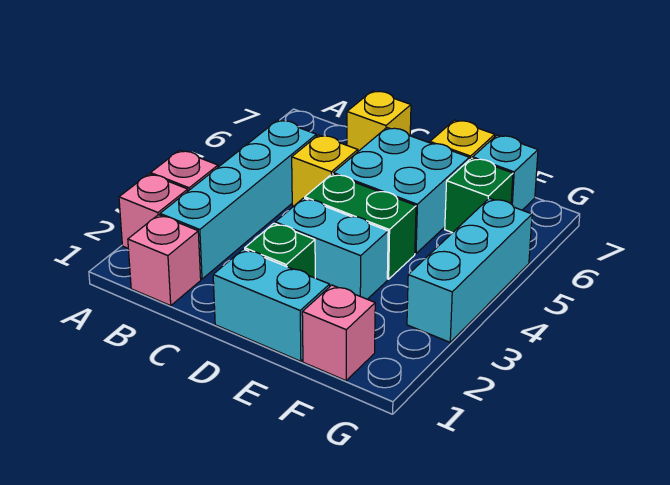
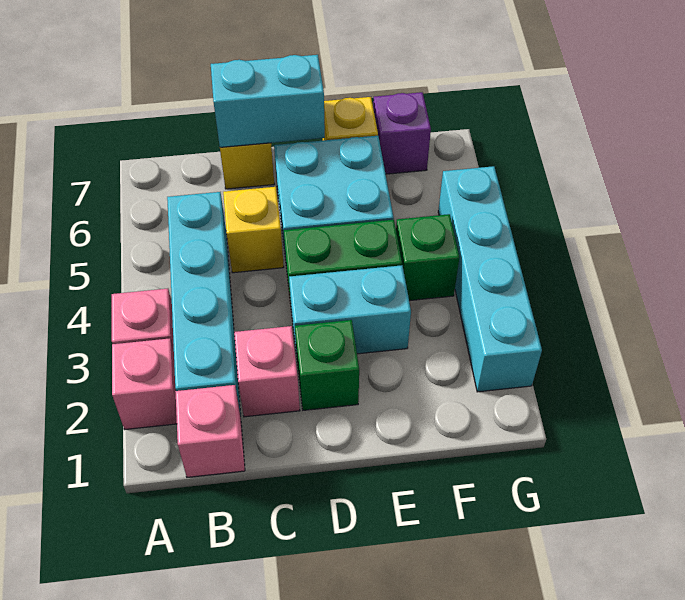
cyan brick D1:E1 level 1 -> cyan brick C7:D7 level 2
pink brick F1 level 1 -> pink brick C2 level 1
green brick F6 level 1 -> green brick F4 level 1
cyan brick F7 level 1 -> purple brick F7 level 1
cyan brick G3:G5 level 1 -> cyan brick G2:G5 level 1

